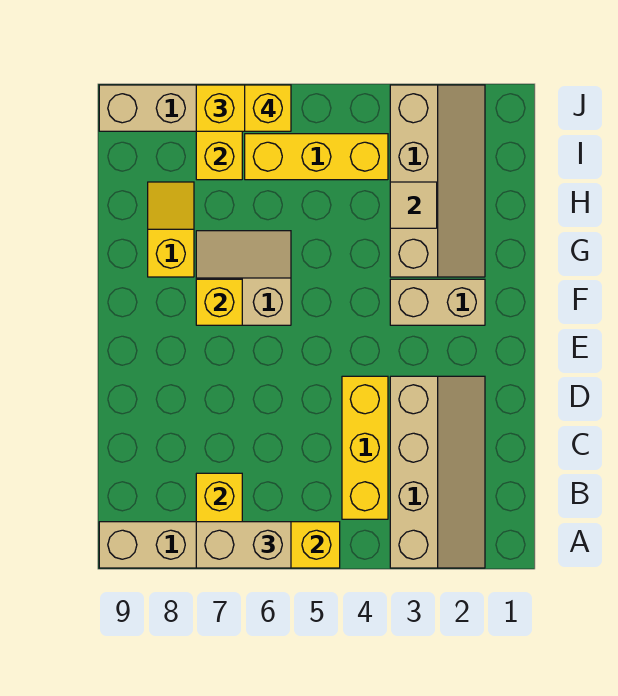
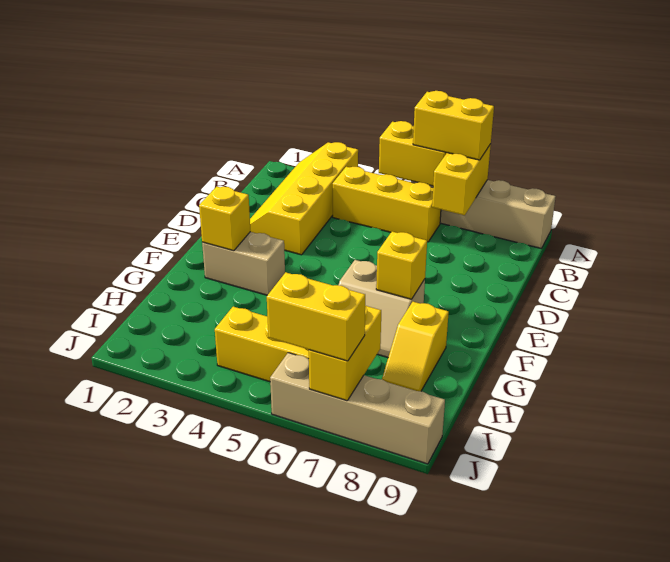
tan slope A2:D3 level 1 top 3 -> yellow slope A2:D3 level 1 top 3
tan brick A6:A7 level 3 -> yellow brick A6:A7 level 3
yellow brick B4:D4 level 1 -> yellow brick B4:B6 level 1
tan slope G2:J3 level 1 top 3 -> none
tan tile H3 level 2 -> none
yellow brick J6 level 4 -> yellow brick F2 level 2

